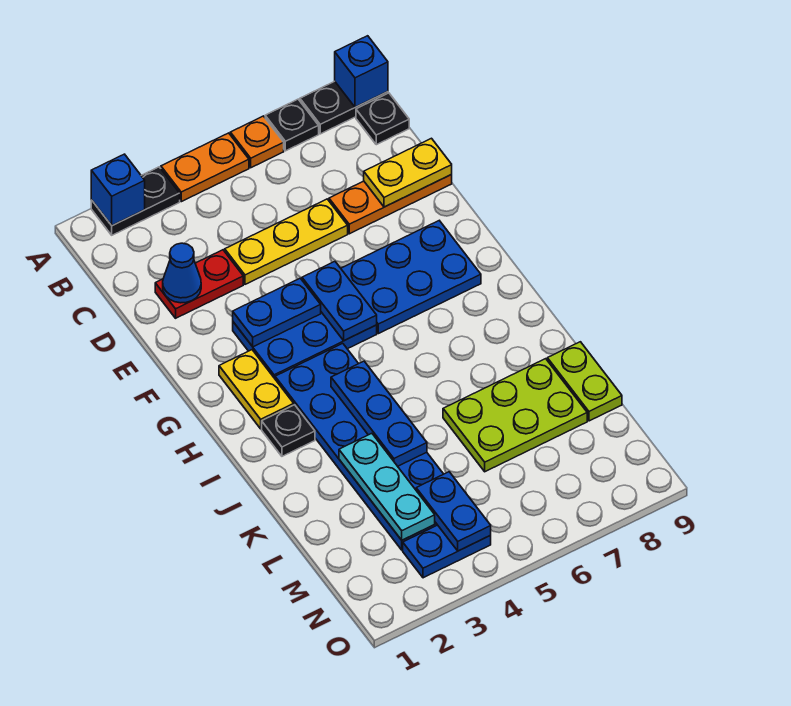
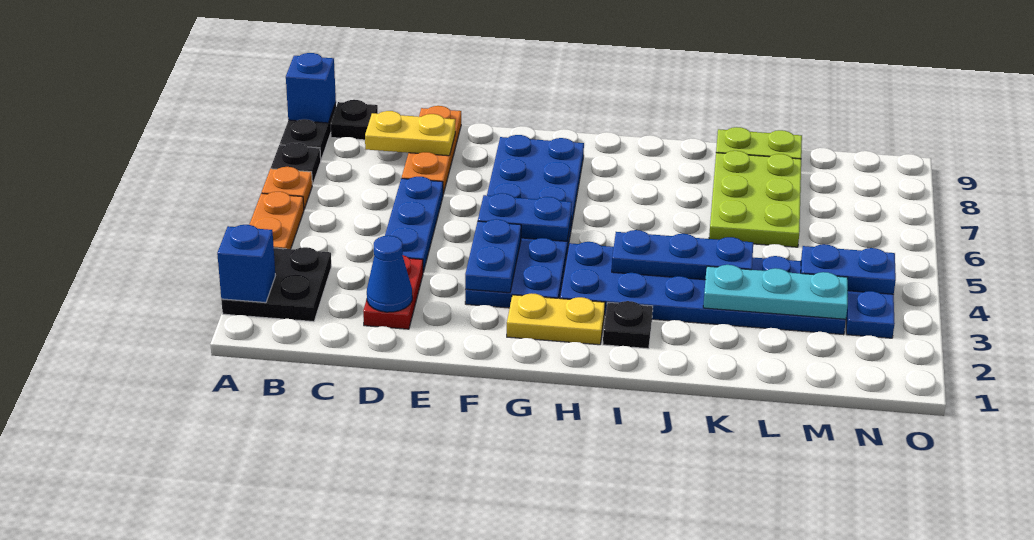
black plate A2:A3 level 1 -> black plate A2:B3 level 1
yellow plate D4:D6 level 1 -> blue plate D4:D6 level 1
yellow plate D8:D9 level 2 -> yellow plate C8:D8 level 2

